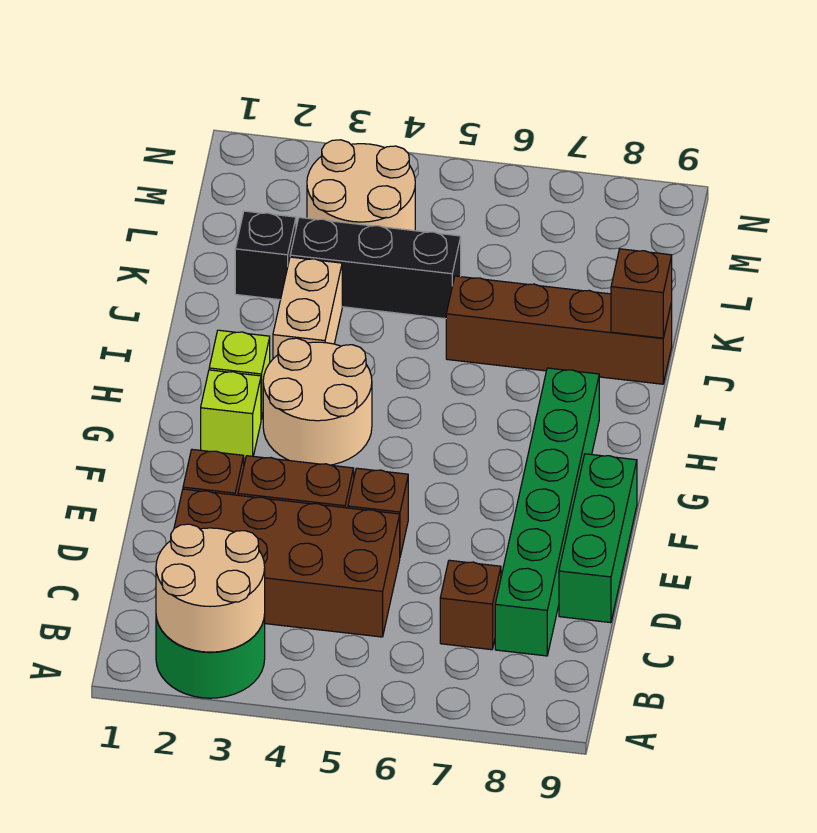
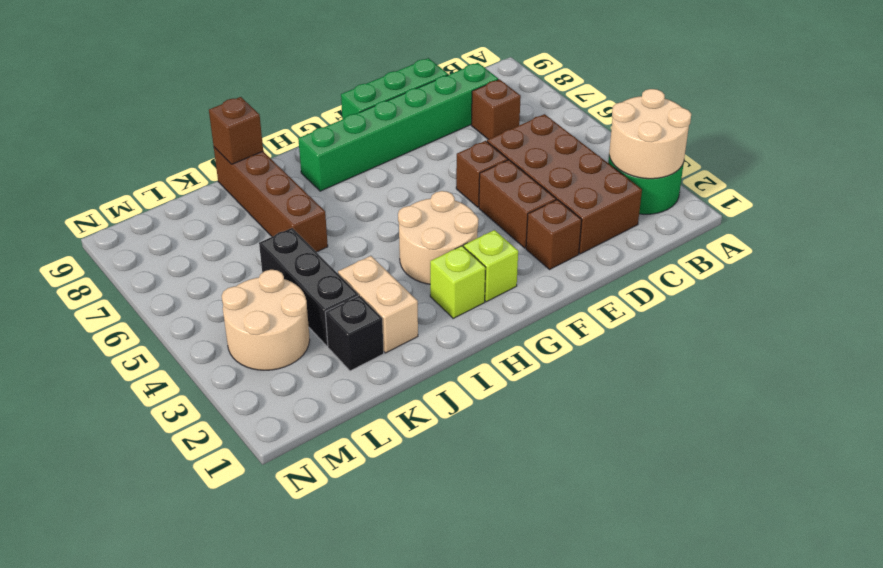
tan brick I3:J3 level 1 -> tan brick J2:J3 level 1

